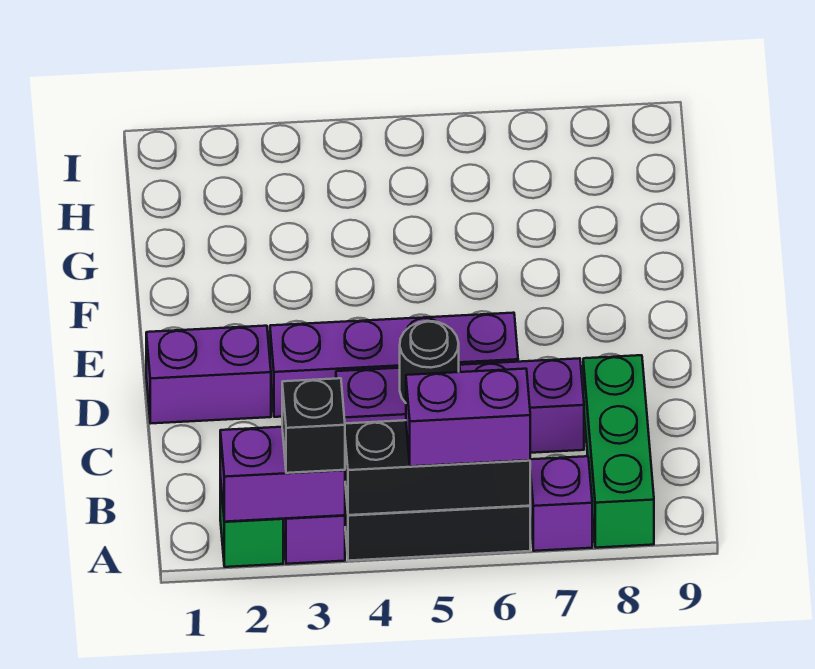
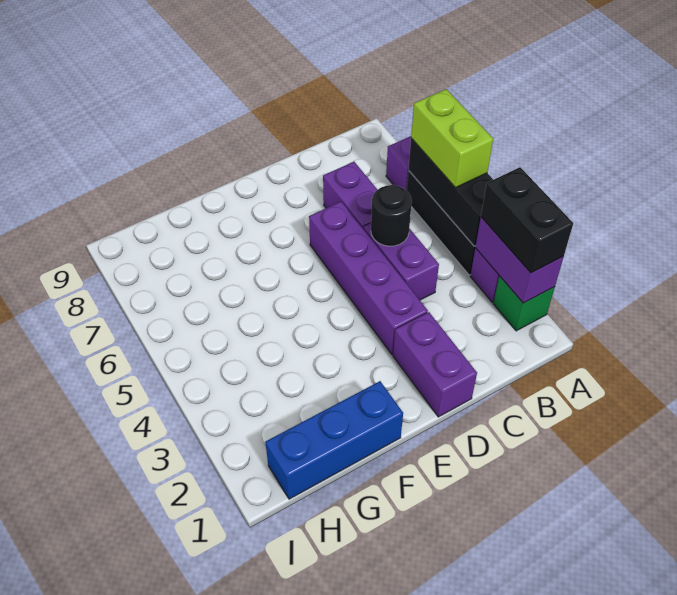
black brick A3 level 3 -> black brick A2:A3 level 3
purple brick A5:A6 level 3 -> lime brick A5:A6 level 3
green brick A8:C8 level 1 -> none
none -> blue brick F1:H1 level 1

